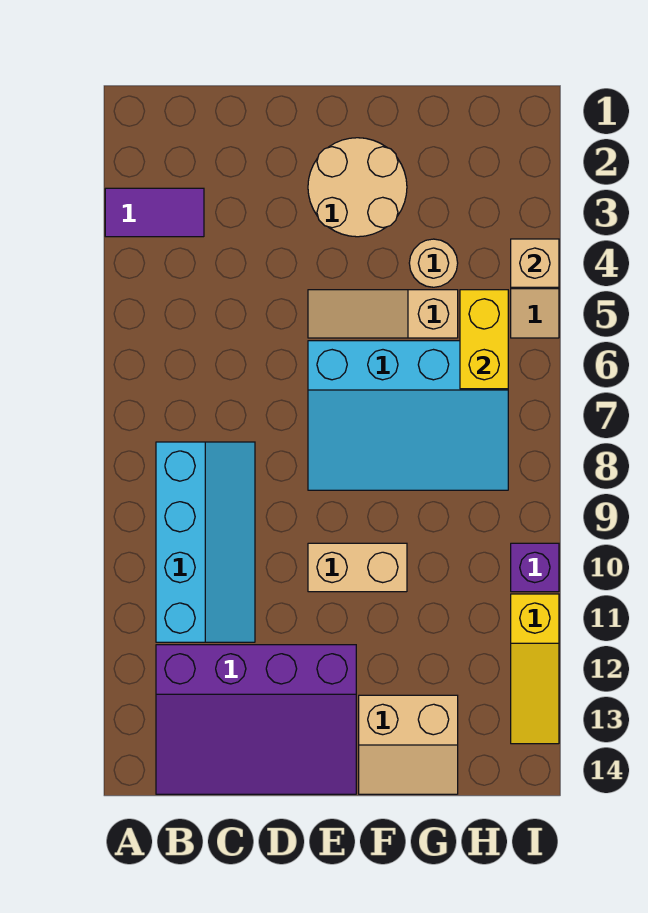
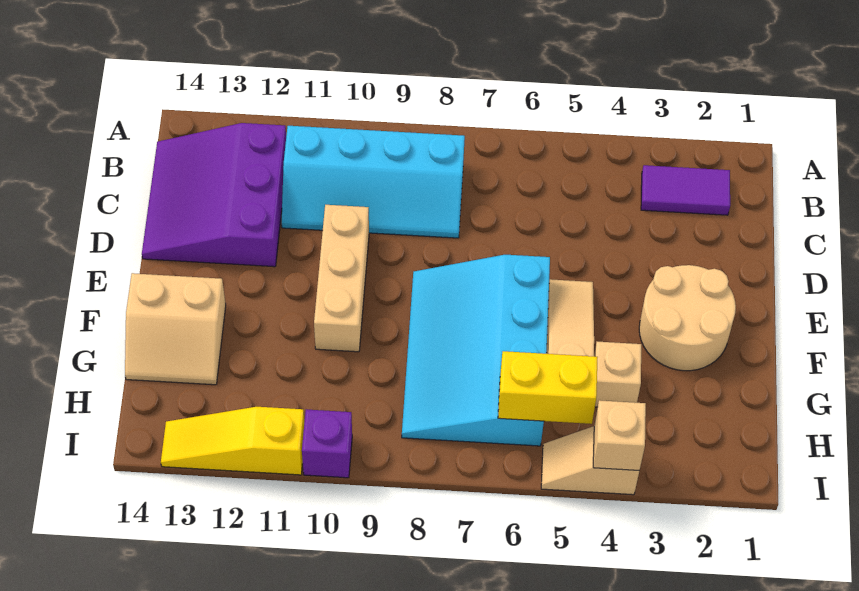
purple tile A3:B3 level 1 -> purple tile B2:B3 level 1
purple slope B12:E14 level 1 top 12 -> purple slope B12:D14 level 1 top 12
tan brick E10:F10 level 1 -> tan brick D10:F10 level 1
tan slope F13:G14 level 1 top 13 -> tan slope F13:G14 level 1 top F
tan round brick G4 level 1 -> tan brick G4 level 1

